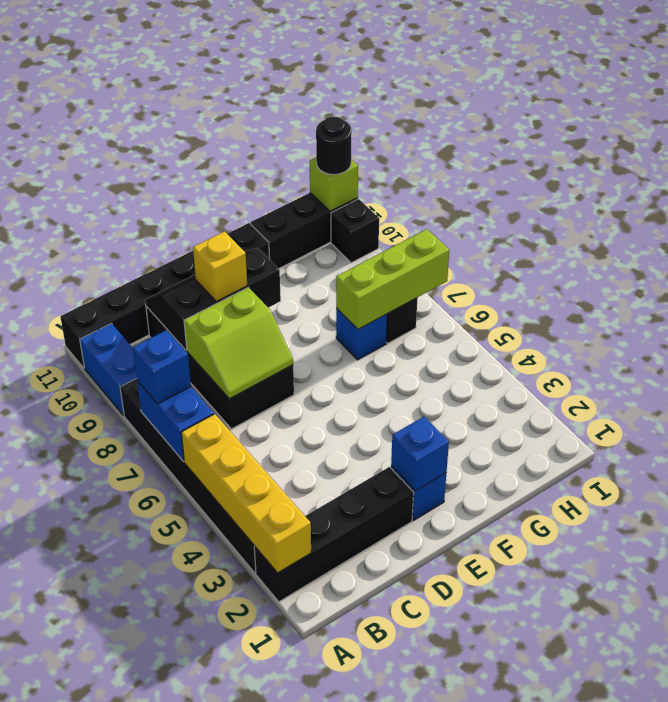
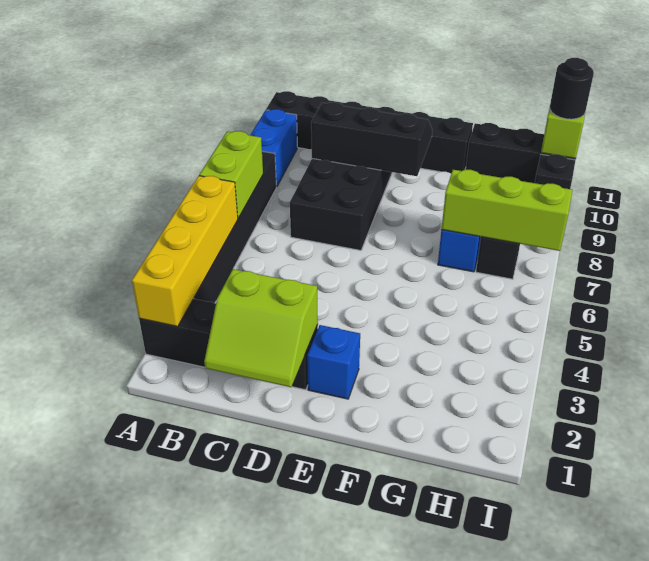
blue brick A6:A7 level 2 -> lime brick A6:A7 level 2
blue brick A7 level 3 -> none
lime slope C7:D8 level 2 top 8 -> lime slope C1:D2 level 2 top 2
yellow brick D9 level 3 -> none
blue brick E2 level 2 -> none

